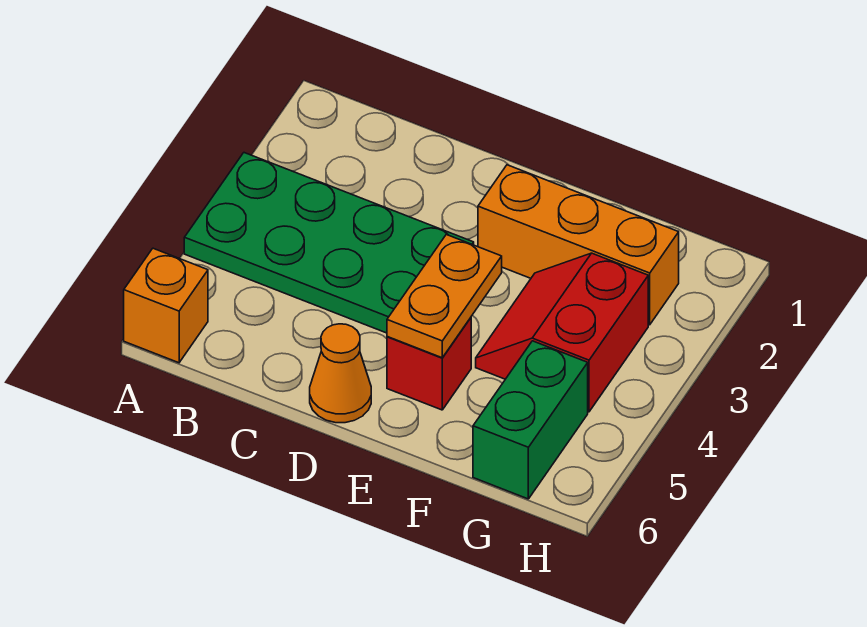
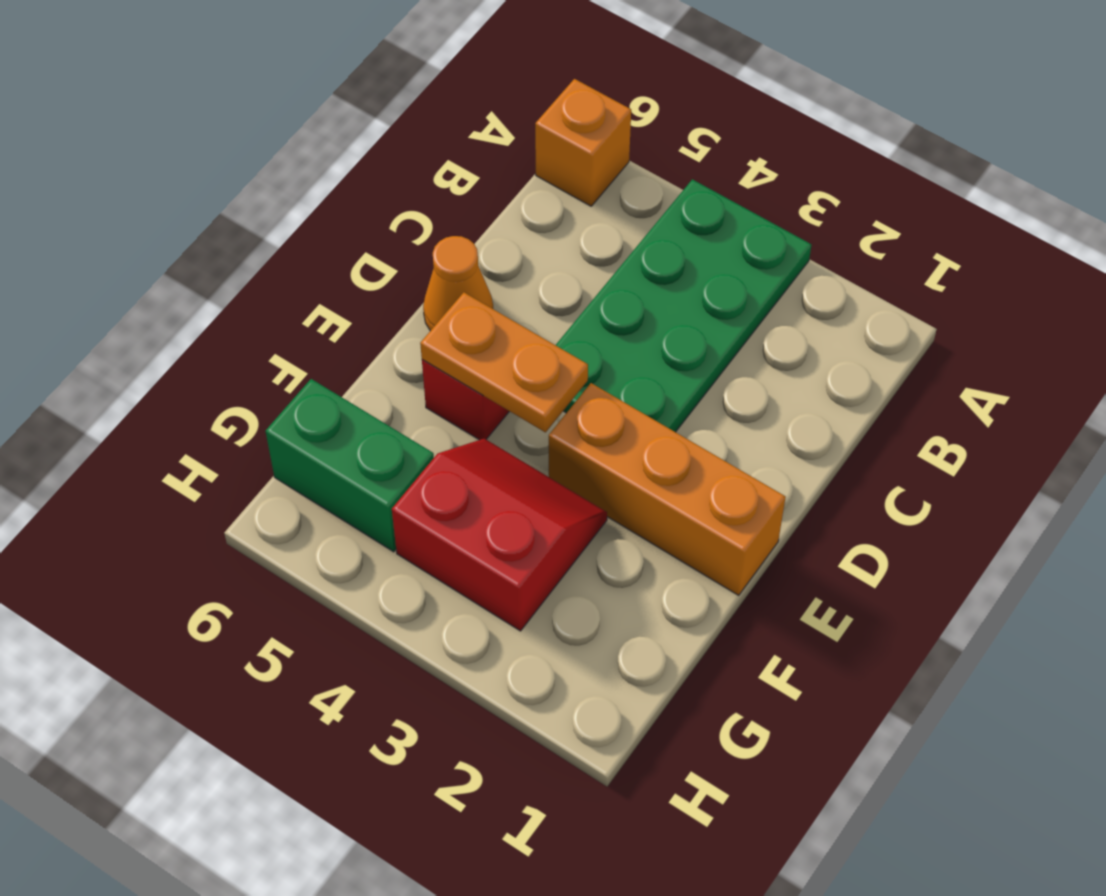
orange brick E2:G2 level 1 -> orange brick E1:E3 level 1

